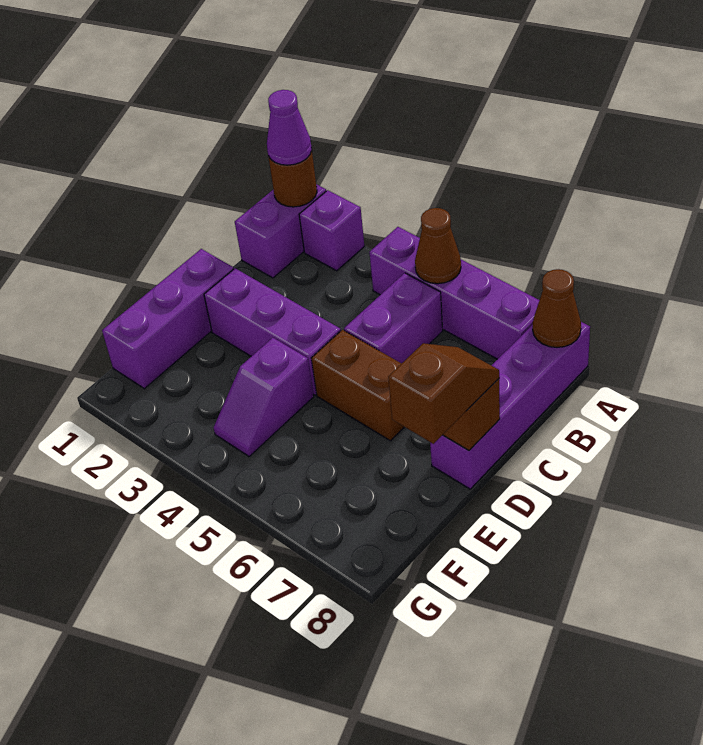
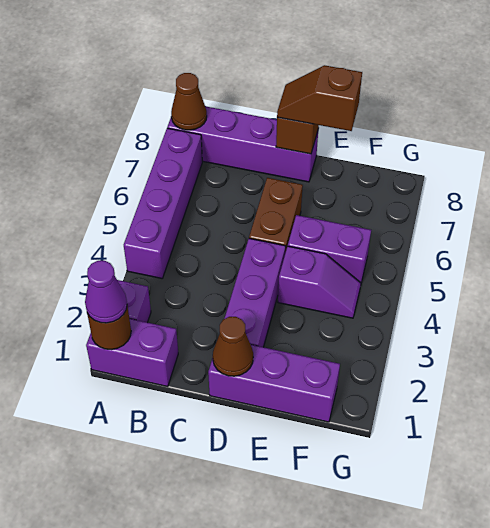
brown cone A5 level 2 -> brown cone D1 level 2
purple brick B5:C5 level 1 -> purple brick E5:F5 level 1

